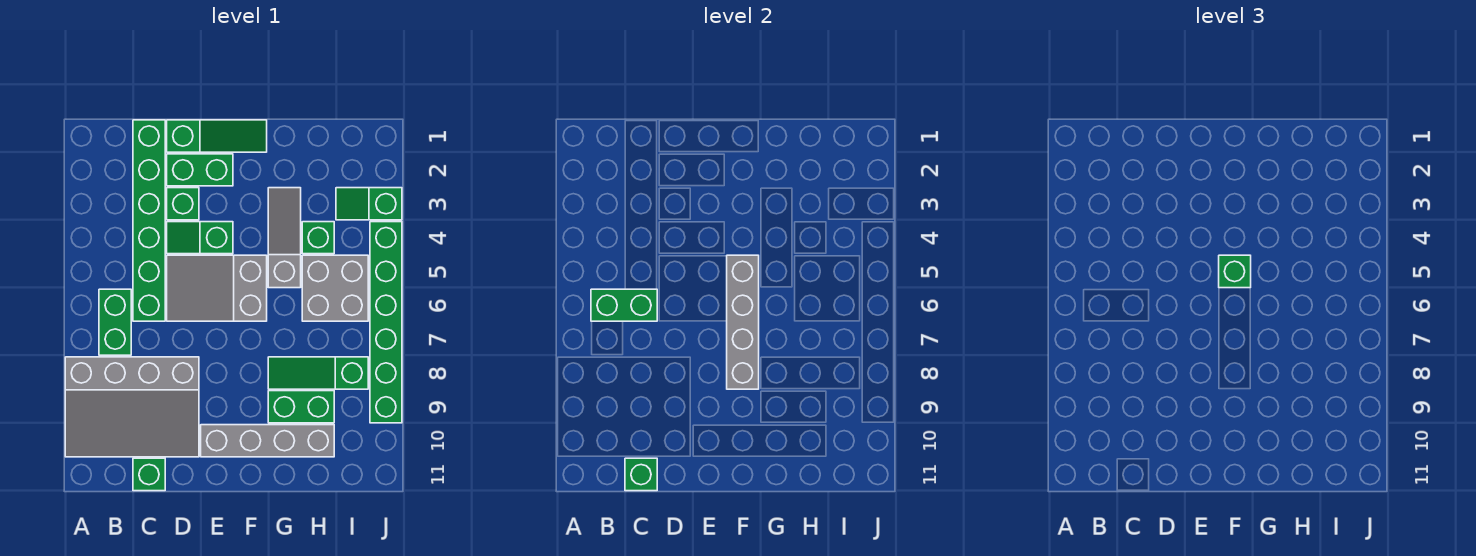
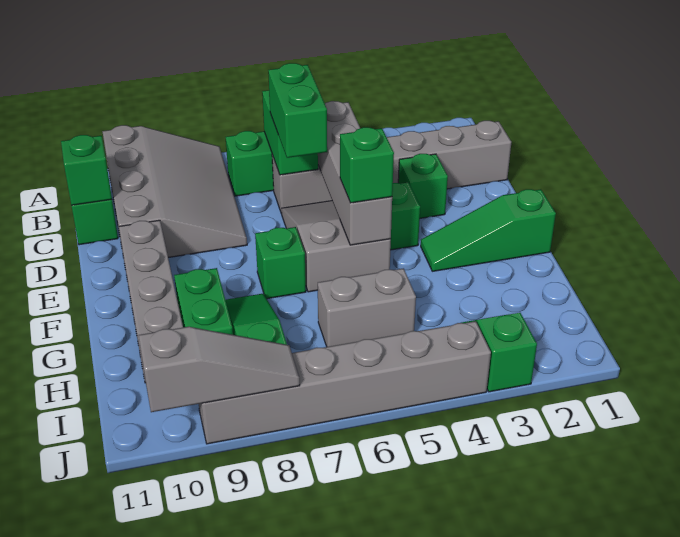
grey slope A8:D10 level 1 top 8 -> grey slope A8:D10 level 1 top 10
green brick C1:C6 level 1 -> grey brick C1:C6 level 1
green slope D1:F1 level 1 top D -> green slope F1:F3 level 1 top 1
green brick D2:E2 level 1 -> green brick C6:D6 level 3
grey brick F5:F8 level 2 -> grey brick C5:F5 level 2
grey slope G3:G5 level 1 top 5 -> grey slope J8:J10 level 2 top 10
green brick H4 level 1 -> green brick F7 level 1
grey brick H5:I6 level 1 -> grey brick H5:H6 level 1
green brick J4:J9 level 1 -> grey brick J4:J9 level 1

